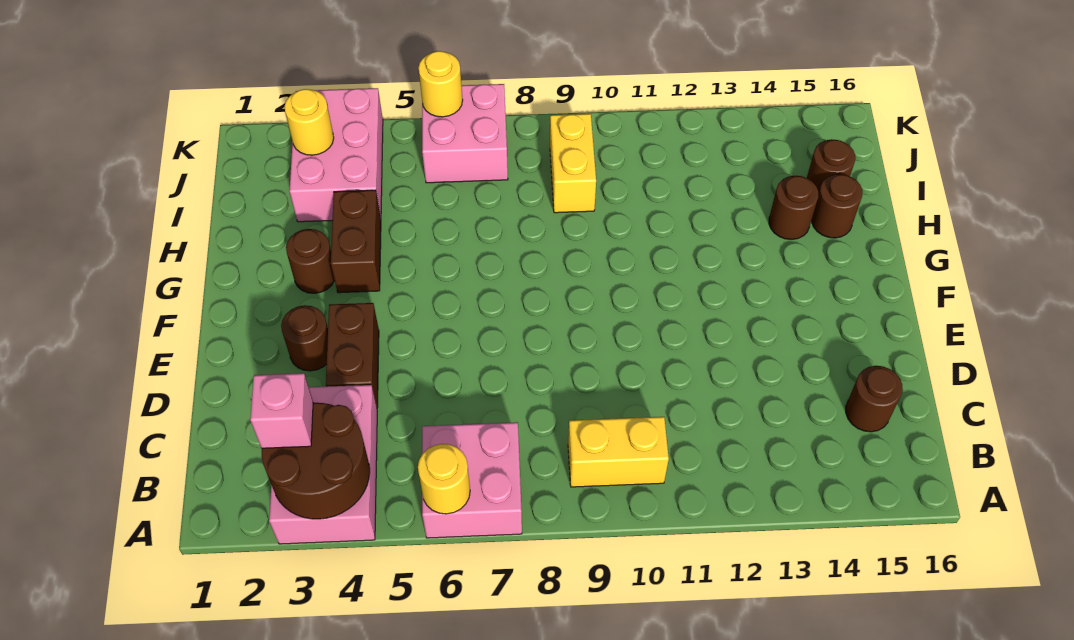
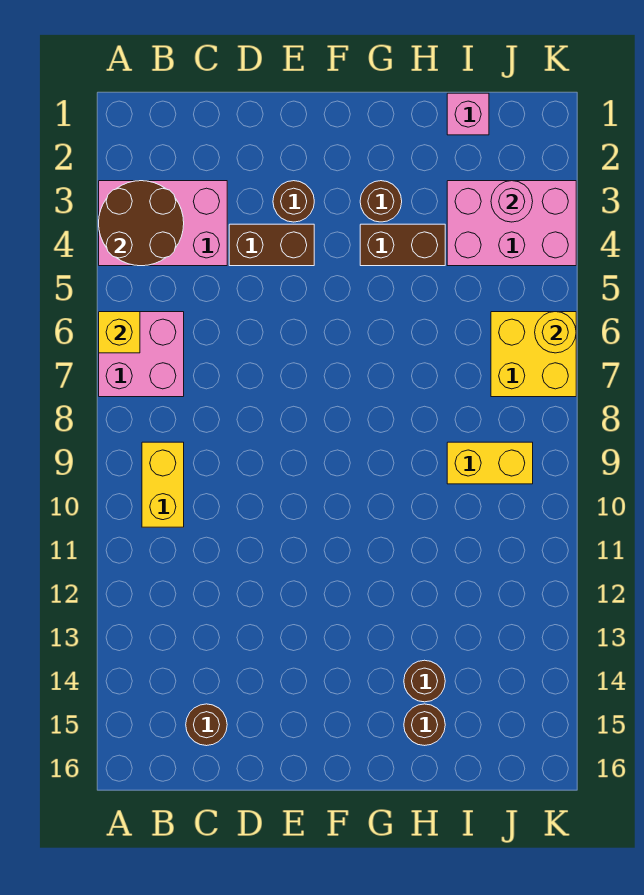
yellow round brick A6 level 2 -> yellow brick A6 level 2
pink brick B3 level 3 -> pink brick I1 level 1
brown round brick I15 level 1 -> none
yellow round brick J3 level 2 -> pink round brick J3 level 2
pink brick J6:K7 level 1 -> yellow brick J6:K7 level 1

